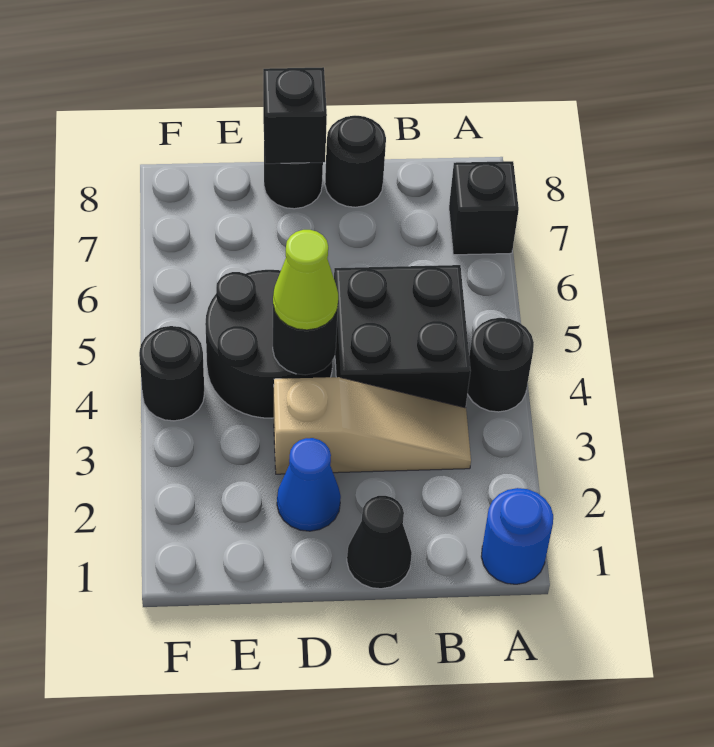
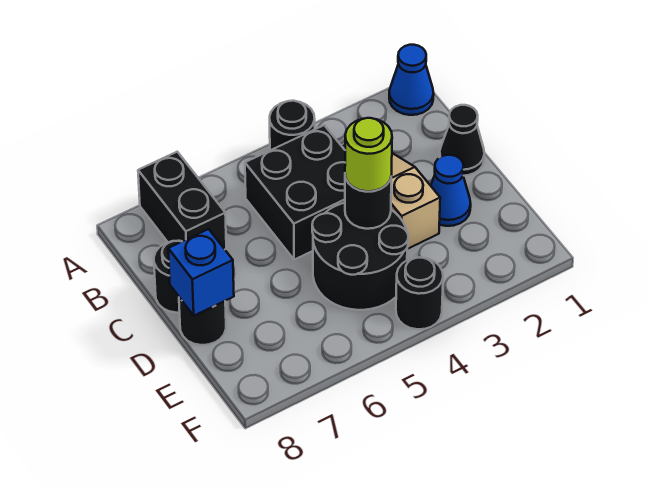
blue round brick A1 level 1 -> blue cone A1 level 1
black brick A7 level 1 -> black brick A7:B7 level 1
lime cone D4 level 3 -> lime round brick D4 level 3
black brick D8 level 2 -> blue brick D8 level 2

